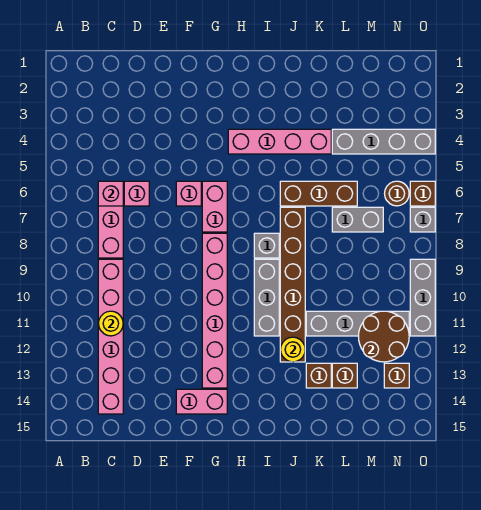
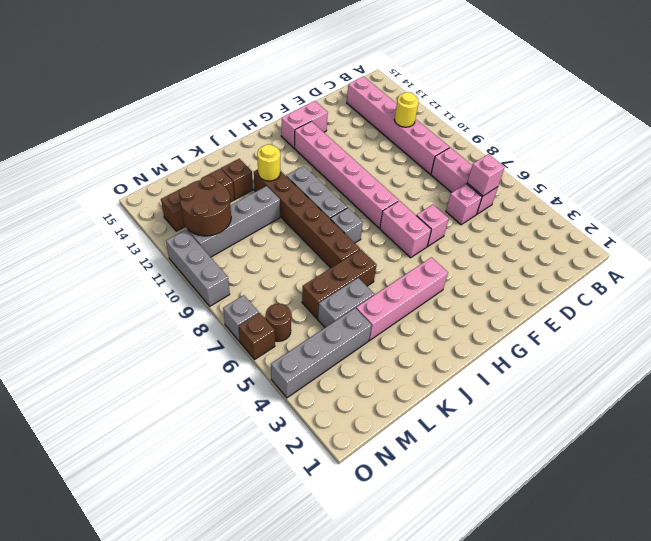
grey brick L7:M7 level 1 -> grey brick K5:L5 level 1

